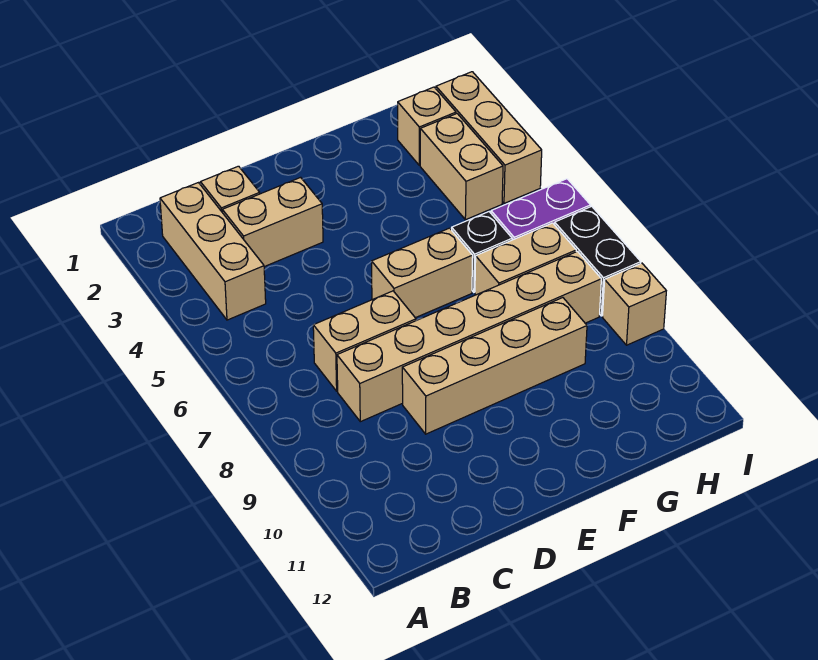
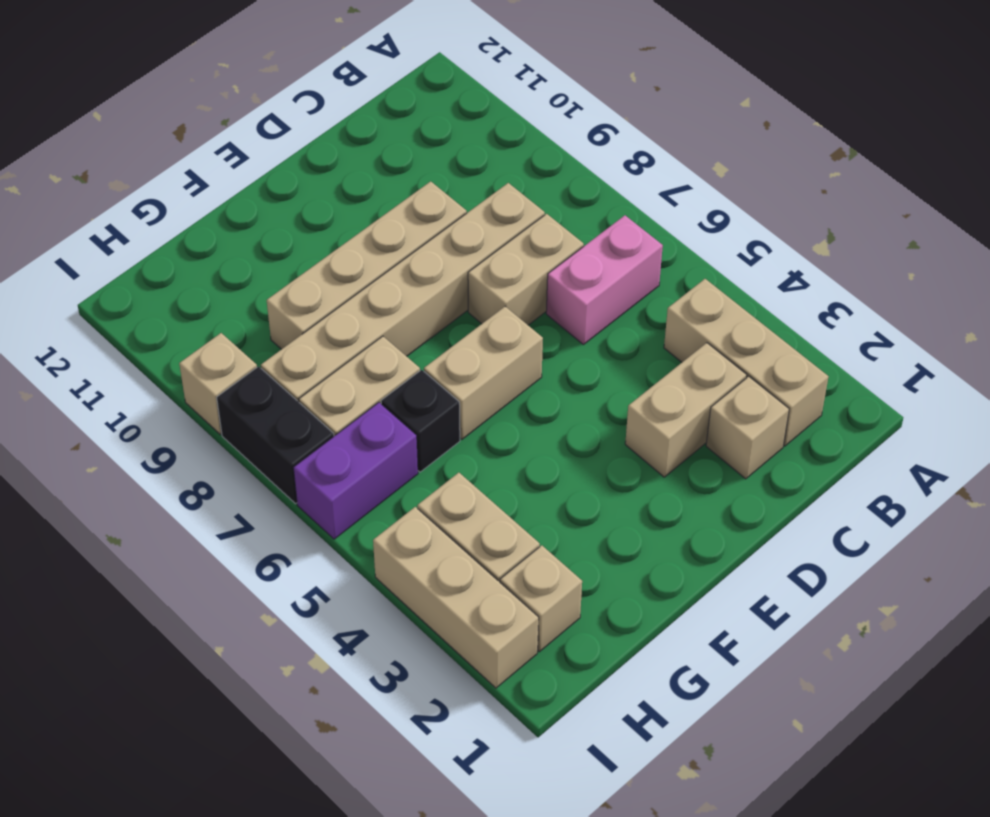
none -> pink brick B6:C6 level 1

